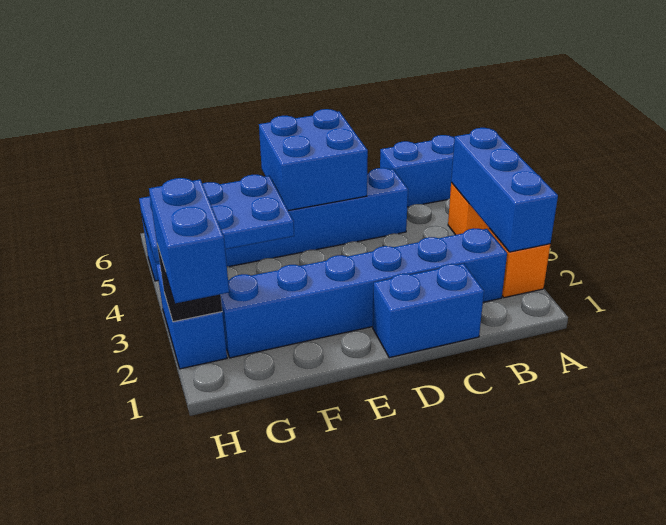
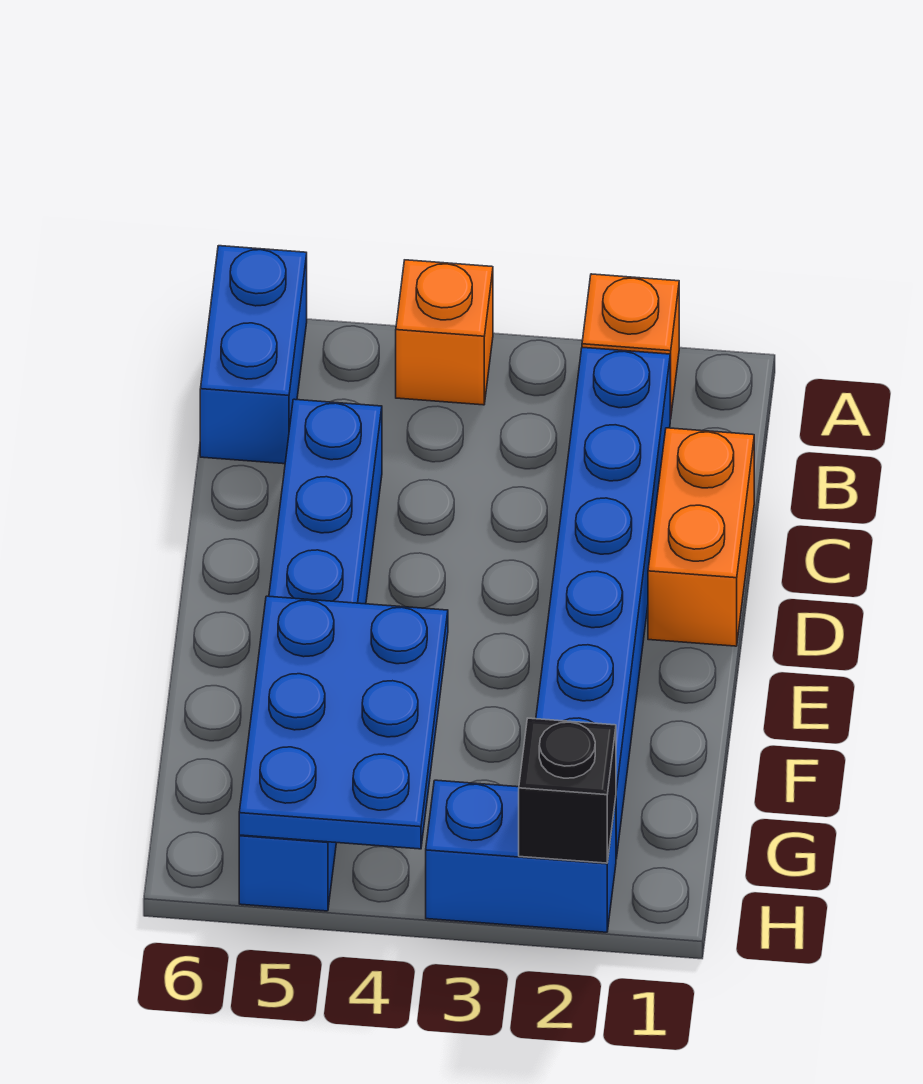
blue brick A2:A4 level 2 -> none
blue brick C1:D1 level 1 -> orange brick C1:D1 level 1
blue brick D5:E6 level 2 -> none
blue brick H1:H2 level 3 -> none

